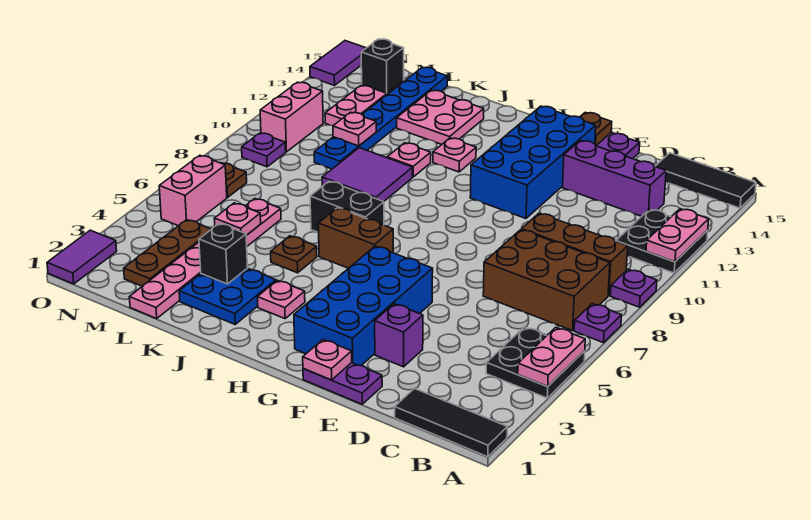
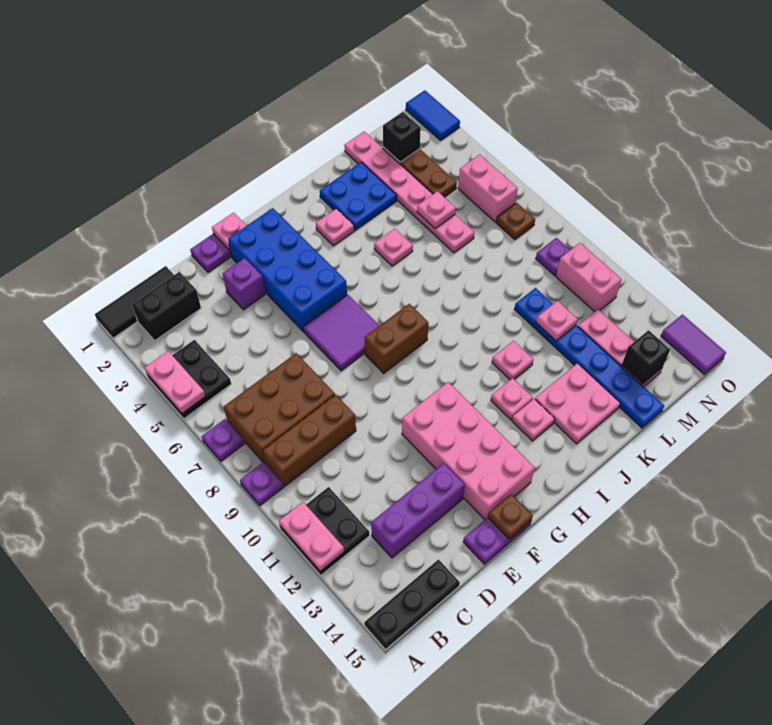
black tile A15:C15 level 1 -> black plate A15:C15 level 1
blue brick F11:G14 level 1 -> pink brick F11:G14 level 1
brown brick H6:I6 level 1 -> brown brick G8:H8 level 1
black brick I7:J7 level 1 -> black brick B2:C2 level 1
none -> pink plate I13 level 1
brown plate J5 level 1 -> pink plate J5 level 1
purple tile J9:K10 level 1 -> purple tile F6:G7 level 1
black brick K3 level 2 -> black brick M2 level 2
purple tile O1:O2 level 1 -> blue tile O1:O2 level 1

